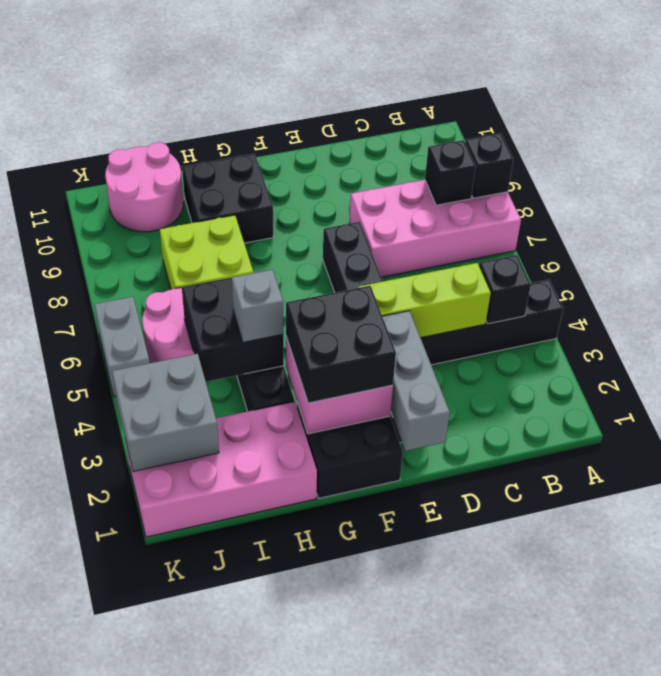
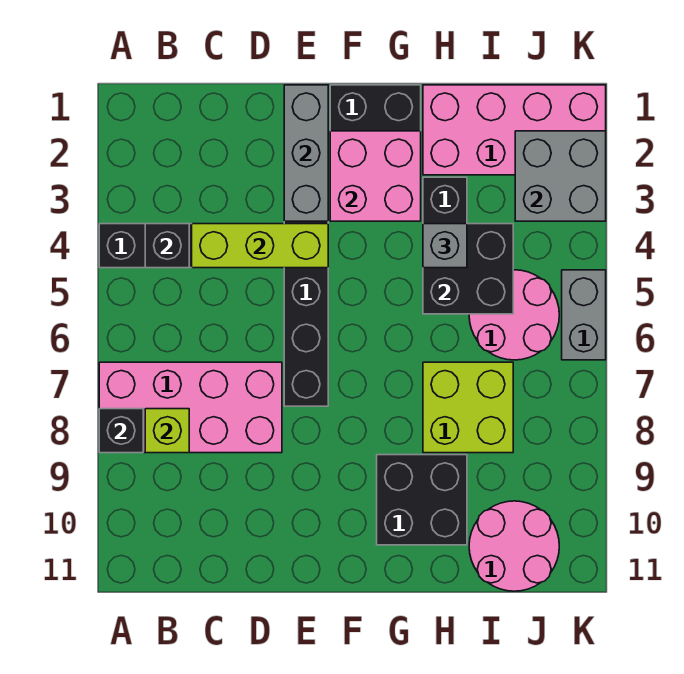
black brick B8 level 2 -> lime brick B8 level 2
black brick F2:G3 level 3 -> none

